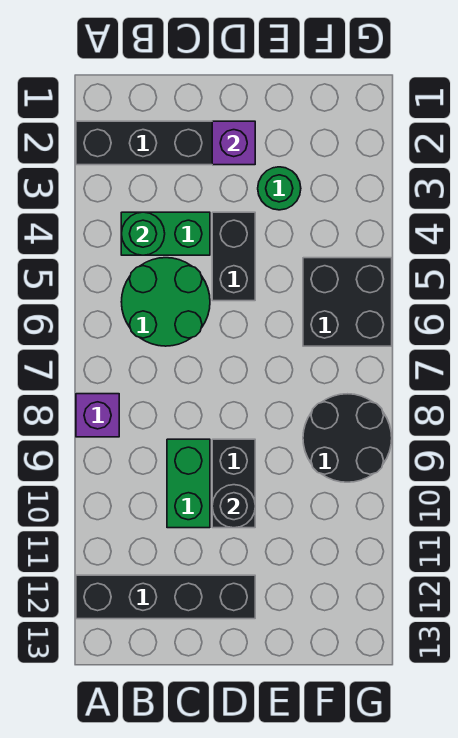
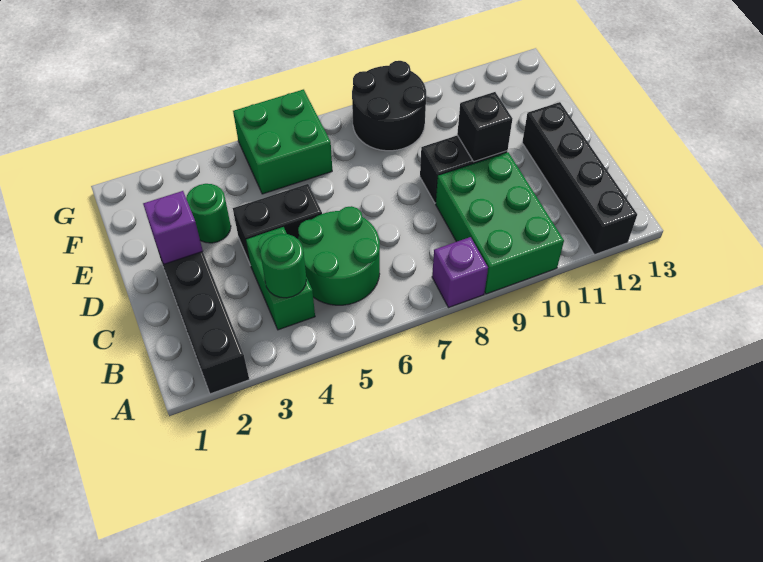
green brick C9:C10 level 1 -> green brick A9:C10 level 1
black round brick D10 level 2 -> black brick D10 level 2
black brick F5:G6 level 1 -> green brick F5:G6 level 1

